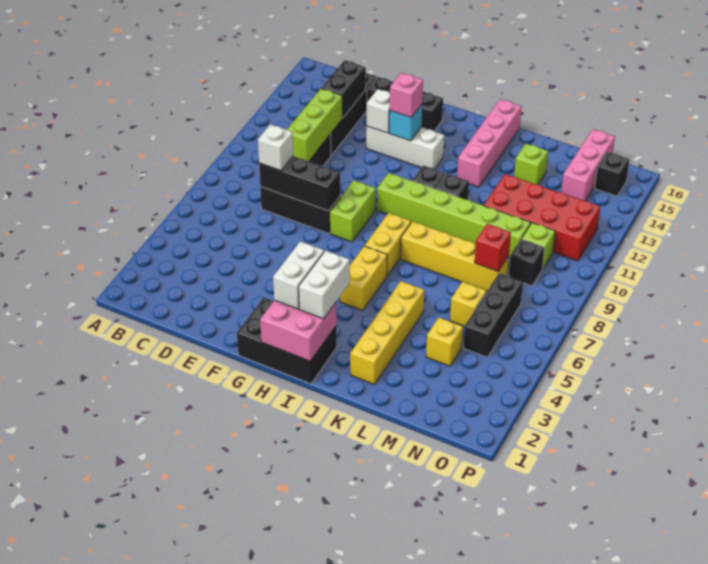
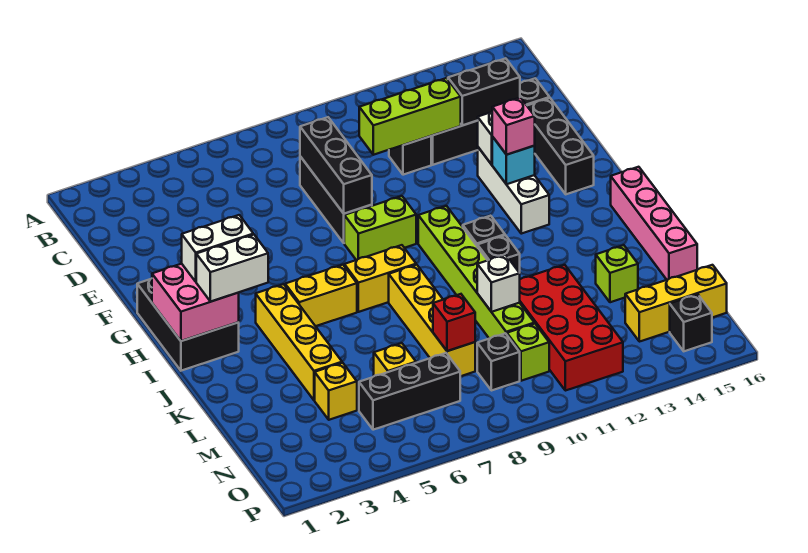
white brick D8 level 3 -> white brick L10 level 2
pink brick J13:J16 level 1 -> pink brick I16:L16 level 1
yellow brick K2:K5 level 1 -> yellow brick I4:L4 level 1
pink brick N14:N16 level 1 -> yellow brick N14:N16 level 1

